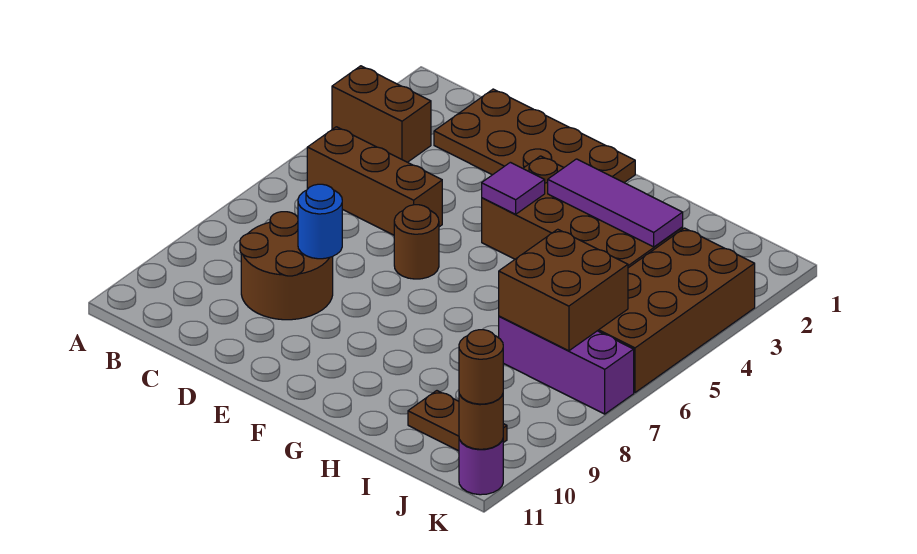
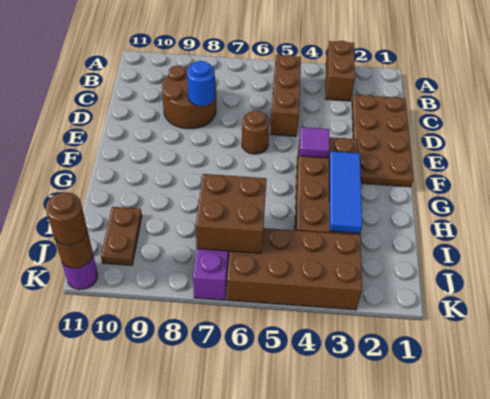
purple tile G3:I3 level 2 -> blue tile G3:I3 level 2

